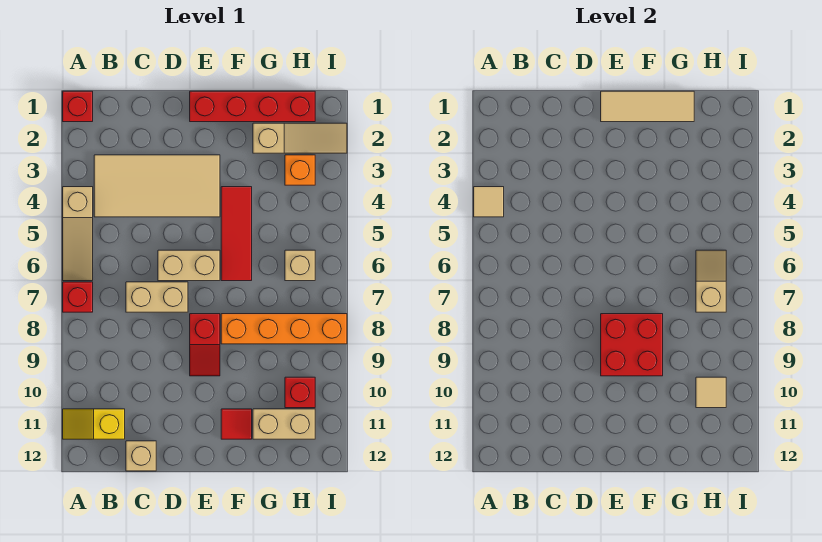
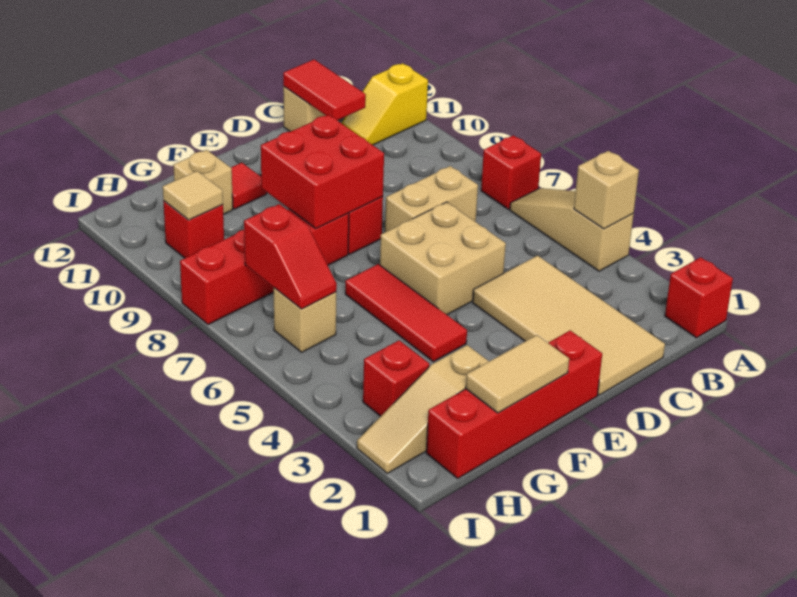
tan tile A4 level 2 -> tan brick A4 level 2
yellow slope A11:B11 level 1 top B -> yellow slope A11:B11 level 1 top A
tan tile B3:E4 level 1 -> tan tile C1:D4 level 1
none -> red tile C11:C12 level 2
tan brick D6:E6 level 1 -> tan brick D5:E6 level 1
tan tile E1:G1 level 2 -> tan tile F1:G1 level 2
orange brick F8:I8 level 1 -> red brick F8:I8 level 1
tan brick G11:H11 level 1 -> tan brick G11 level 1
orange brick H3 level 1 -> red brick H3 level 1
tan slope H6:H7 level 2 top 7 -> red slope H6:H7 level 2 top 7

